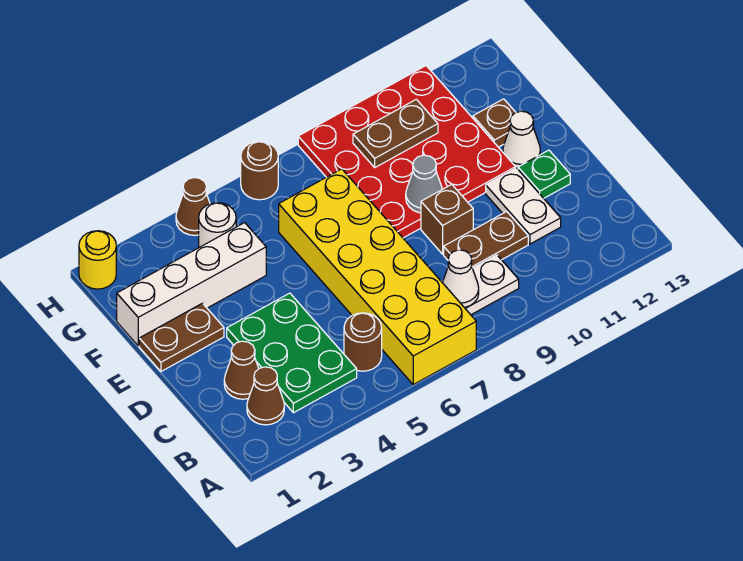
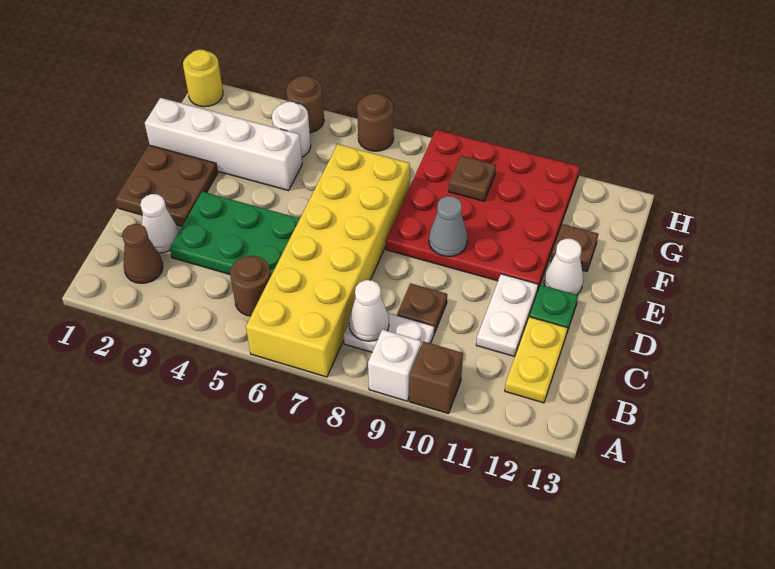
none -> white brick A9 level 1
green plate B3:D4 level 1 -> green plate C3:D5 level 1
none -> yellow plate B12:C12 level 1
brown cone C2 level 1 -> white cone C2 level 1
brown plate C9:C10 level 1 -> brown plate C9 level 1
brown brick D9 level 1 -> brown brick A10 level 1
brown plate E1:E2 level 1 -> brown plate D1:E2 level 1
brown plate G9:G10 level 2 -> brown plate G9 level 2
brown cone H4 level 1 -> brown round brick H4 level 1

